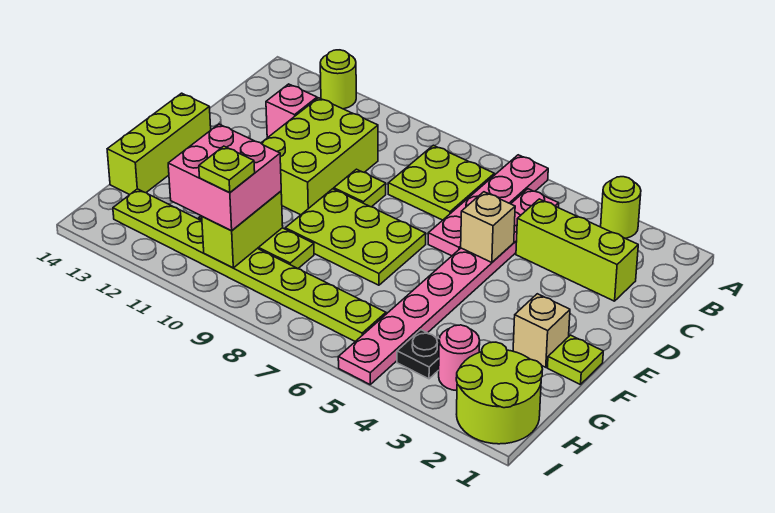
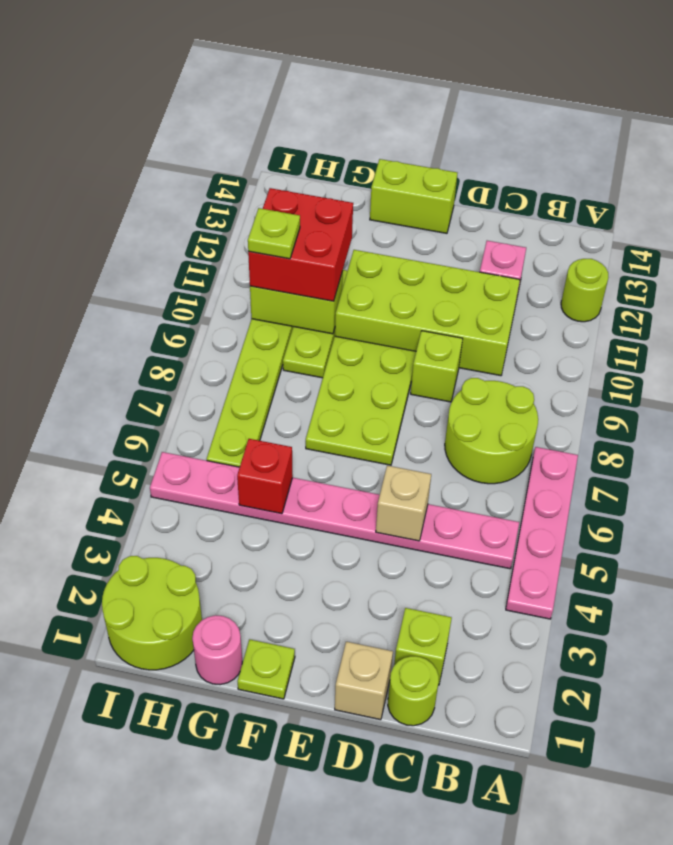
lime round brick A3 level 1 -> lime round brick C1 level 1
pink plate A6:D6 level 1 -> pink plate A4:A7 level 1
lime plate B7:C8 level 1 -> lime round brick B7:C8 level 1
lime brick C2:C4 level 1 -> lime brick C2 level 1
lime brick C10:E11 level 1 -> lime brick C10:F11 level 1
lime plate D9 level 1 -> lime brick D9 level 1
lime brick E14:G14 level 1 -> lime brick E14:F14 level 1
tan brick F2 level 1 -> tan brick D1 level 1
none -> red brick G5 level 2
pink brick G10:H11 level 3 -> red brick G10:H11 level 3
pink round brick H3 level 1 -> pink round brick G1 level 1
black plate H4 level 1 -> none

